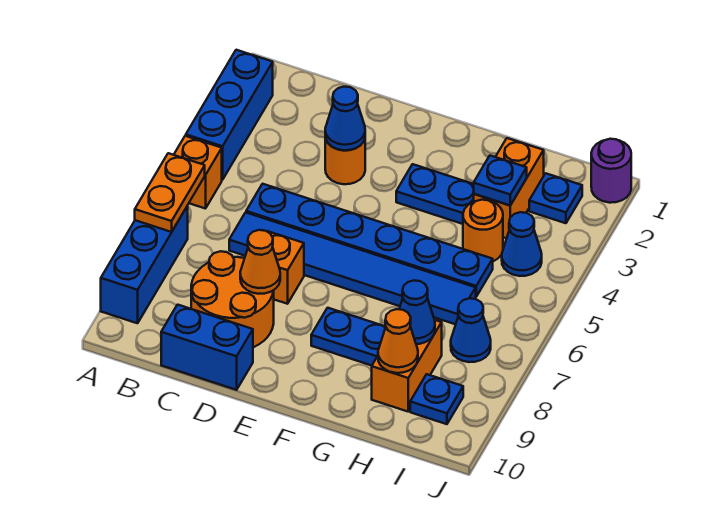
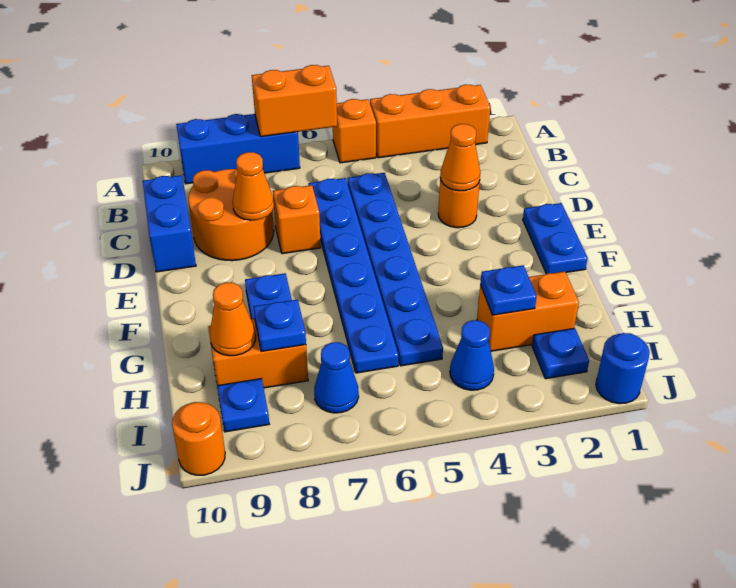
blue brick A2:A4 level 1 -> orange brick A2:A4 level 1
orange plate A6:A7 level 2 -> orange brick A6:A7 level 2
blue tile C6:H6 level 1 -> blue plate C6:H6 level 1
blue cone D3 level 2 -> orange cone D3 level 2
blue plate F3:G3 level 1 -> blue plate E1:F1 level 1
orange round brick H4 level 1 -> orange round brick J10 level 1
blue cone H8 level 2 -> blue plate H8 level 2
purple round brick J1 level 1 -> blue round brick J1 level 1

